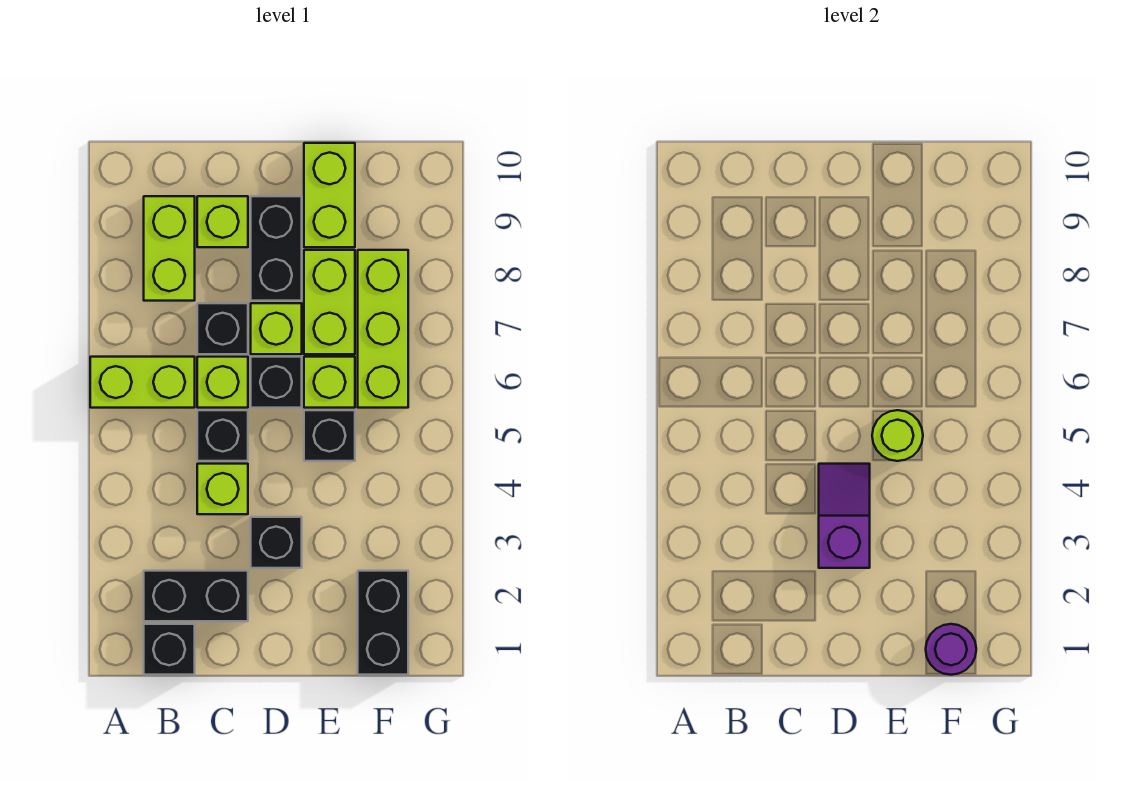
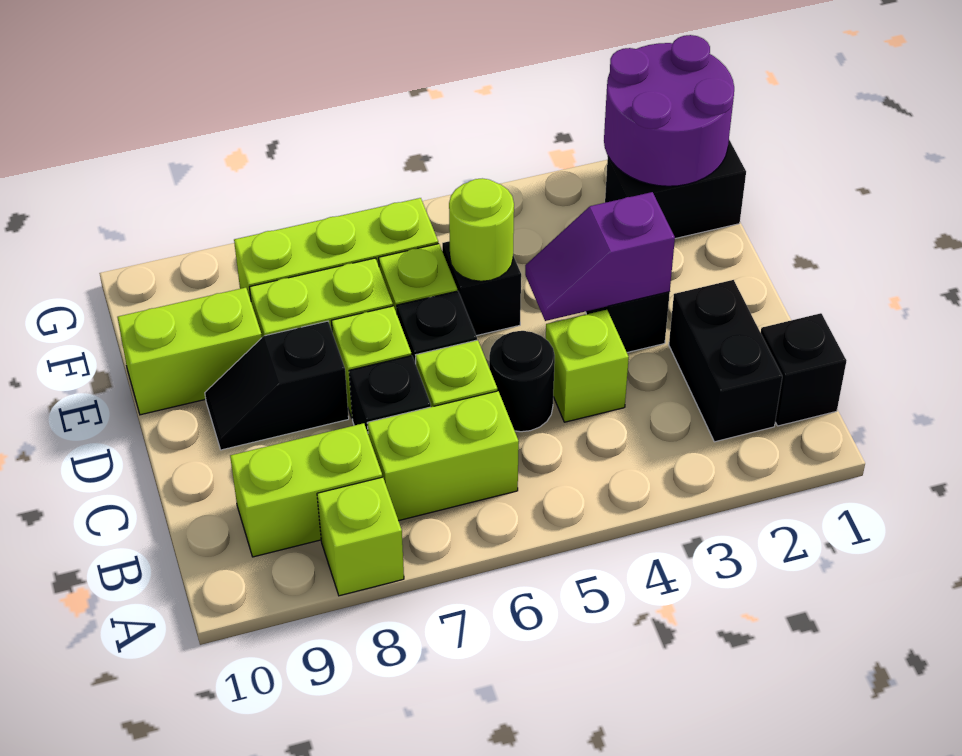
lime brick A6:B6 level 1 -> lime brick B6:B7 level 1
black brick C5 level 1 -> black round brick C5 level 1
lime brick C9 level 1 -> lime brick A8 level 1
black brick D8:D9 level 1 -> black slope D8:D9 level 1 top 8
purple round brick F1 level 2 -> purple round brick F1:G2 level 2

